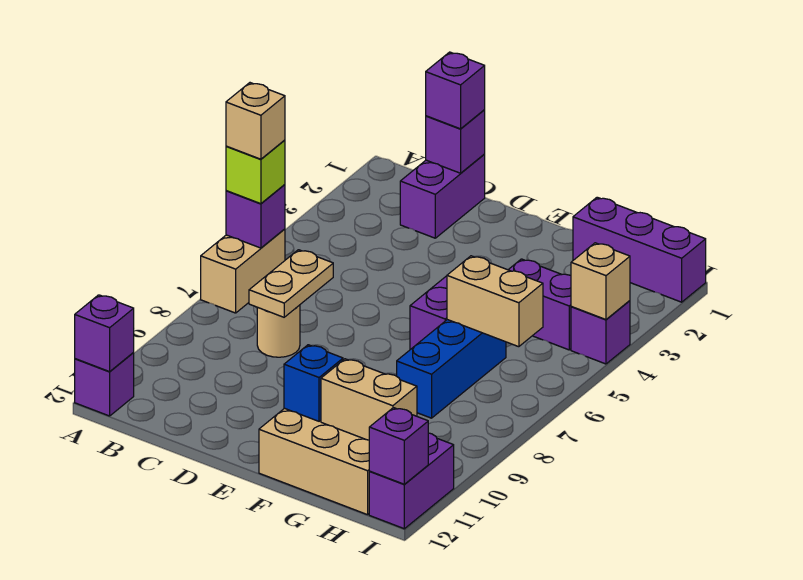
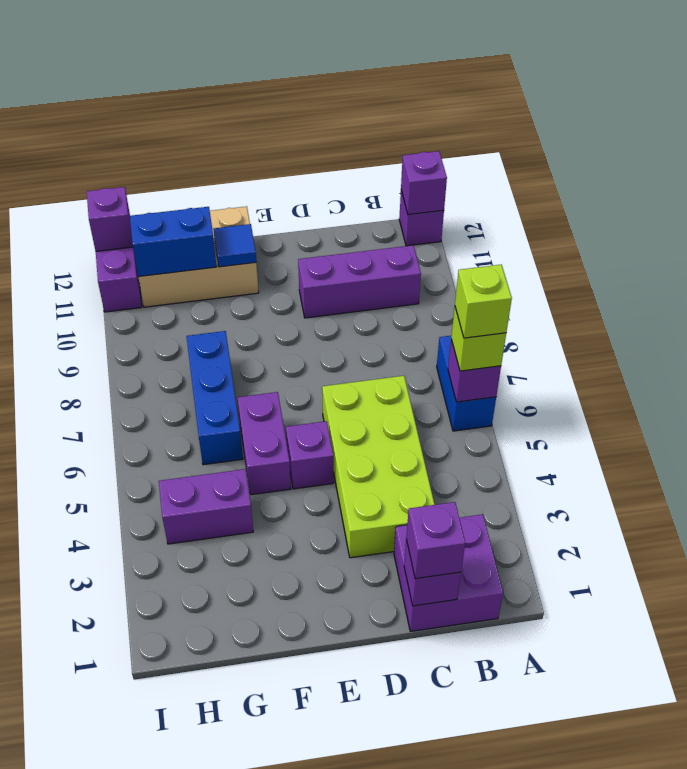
tan brick A6:A7 level 1 -> blue brick A6:A7 level 1
tan brick A6 level 4 -> lime brick A6 level 4
purple brick C1:C2 level 1 -> purple brick B1:C2 level 1
none -> lime brick C3:D6 level 1
tan plate C7:C8 level 2 -> none
tan round brick C8 level 1 -> none
blue brick F11 level 2 -> blue tile F11 level 2
purple brick G1:I1 level 1 -> purple brick B10:D10 level 1
tan brick G6:H6 level 2 -> none
tan brick G11:H11 level 2 -> blue brick G11:H11 level 2
purple brick I4 level 1 -> purple brick E5 level 1
tan brick I4 level 2 -> none

